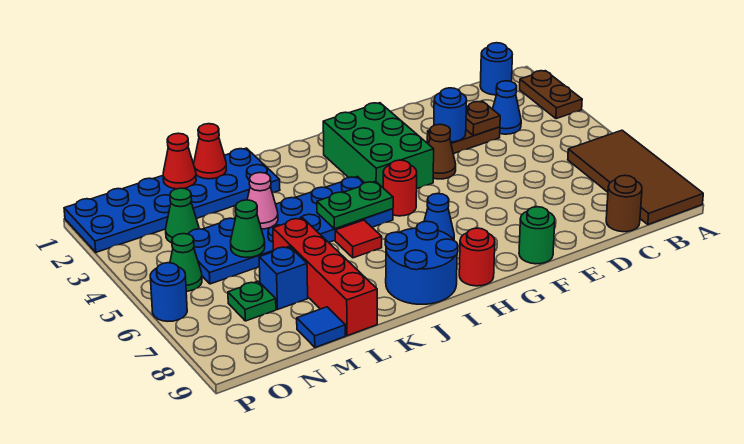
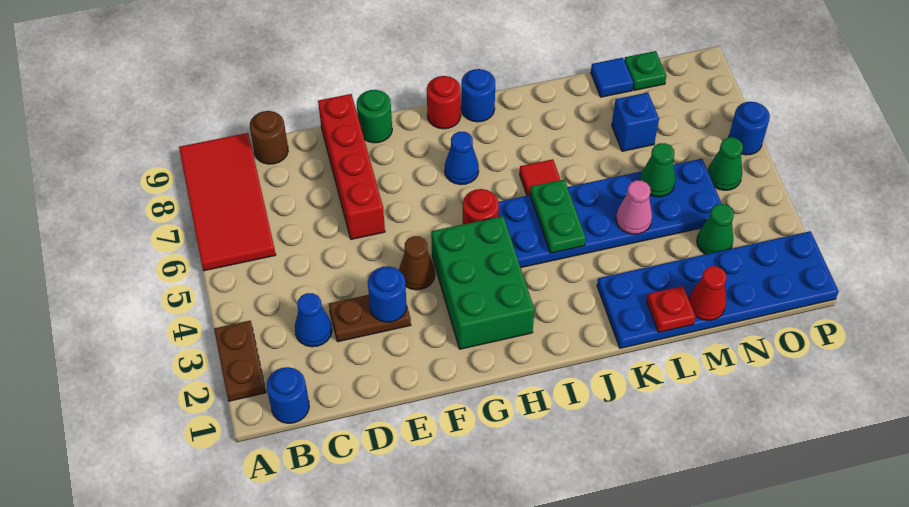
brown tile A6:B9 level 1 -> red tile A6:B9 level 1
brown plate D3 level 2 -> none
green plate I5:J5 level 2 -> green plate J4:J5 level 2
blue round brick I8:J9 level 1 -> blue round brick I9 level 1
red cone L1 level 2 -> red plate L1 level 2
red brick L6:L9 level 1 -> red brick E6:E9 level 1
green plate N7 level 1 -> green plate N9 level 1

